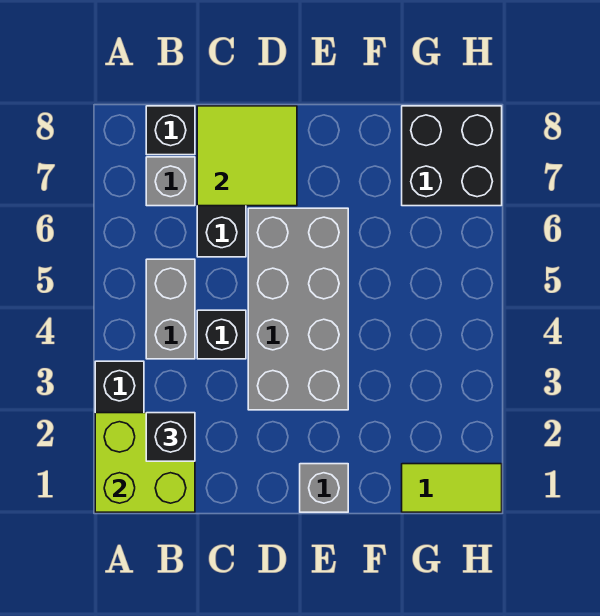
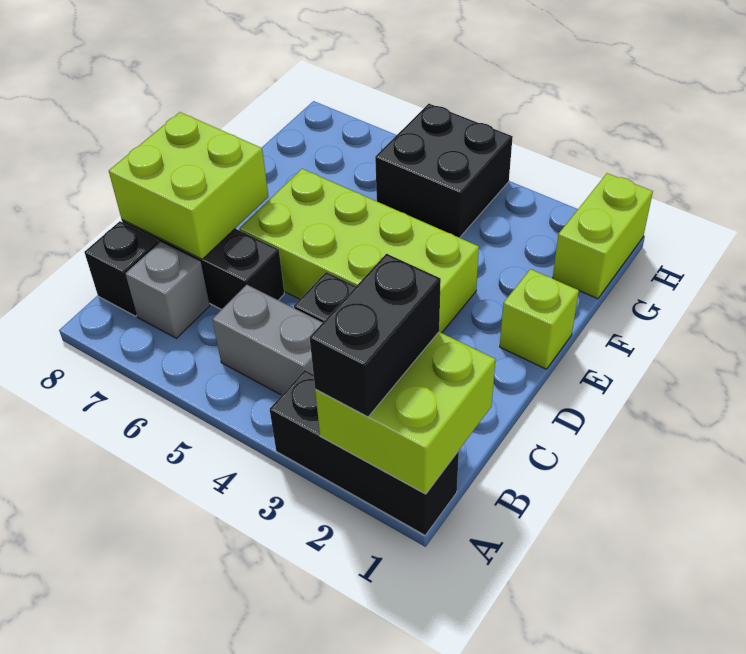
black brick B2 level 3 -> black brick A2:B2 level 3
lime tile C7:D8 level 2 -> lime brick C7:D8 level 2
grey brick D3:E6 level 1 -> lime brick D3:E6 level 1
grey brick E1 level 1 -> lime brick E1 level 1
lime tile G1:H1 level 1 -> lime brick G1:H1 level 1
black brick G7:H8 level 1 -> black brick G4:H5 level 1

